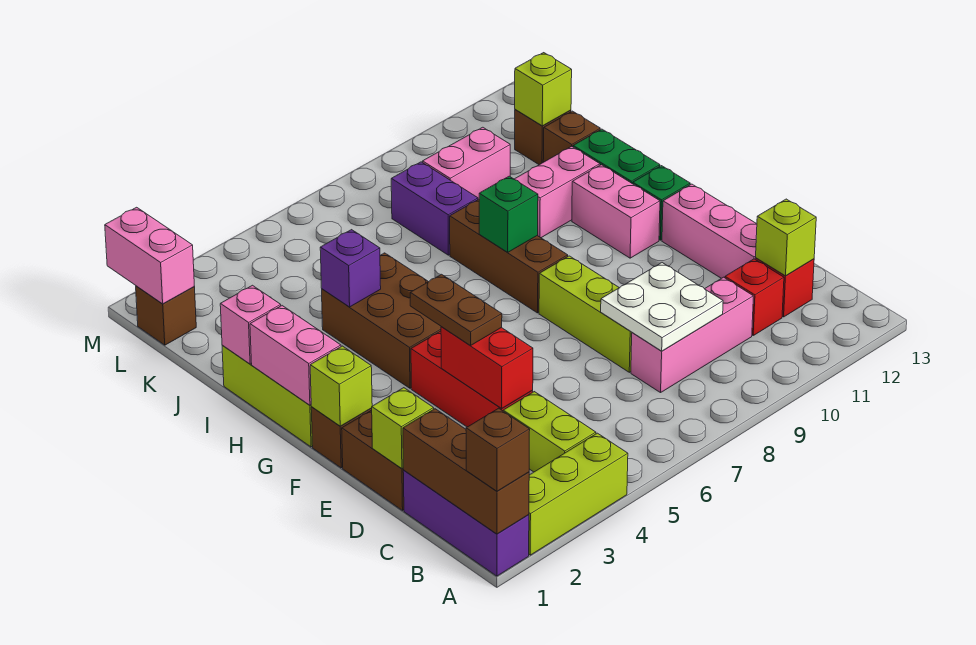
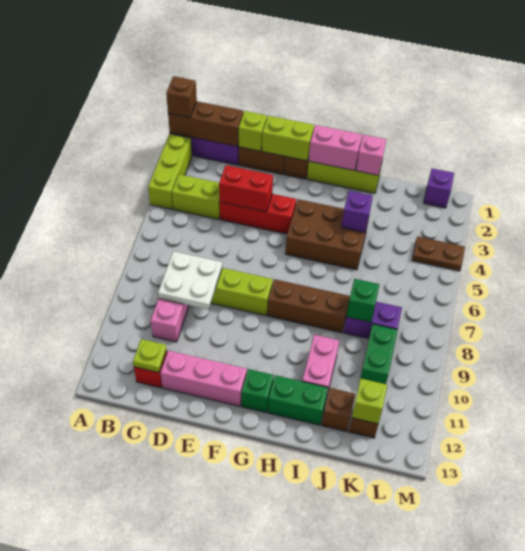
red brick C11 level 1 -> none
lime brick C12 level 2 -> lime plate C12 level 2
brown plate E4:F4 level 3 -> brown plate L4:M4 level 1
lime brick F1 level 2 -> lime brick E1:F1 level 2
pink brick G11:H11 level 1 -> none
green brick H8 level 2 -> green brick J8 level 2
pink brick K9:K10 level 1 -> green brick K9:K10 level 1
brown brick L1 level 1 -> purple brick L1 level 1
pink brick L1:M1 level 2 -> none

